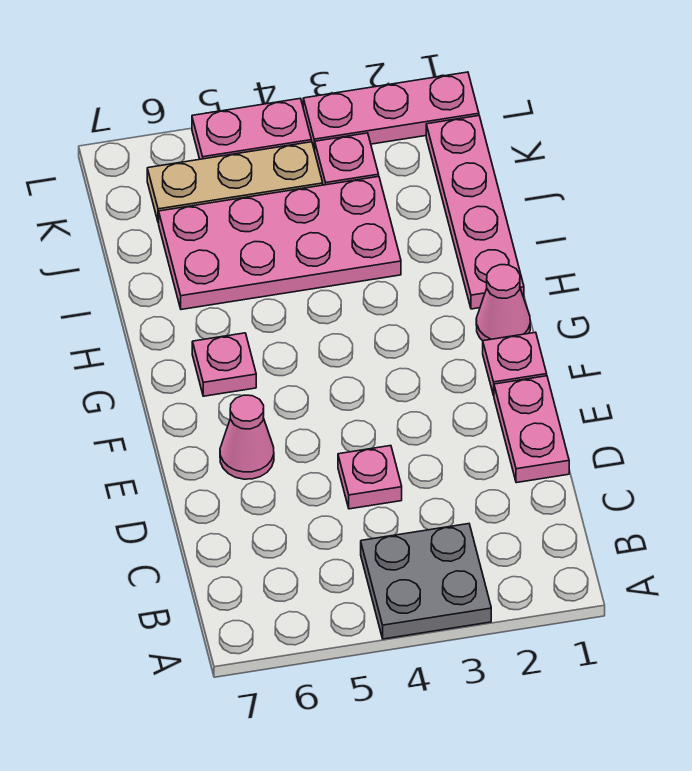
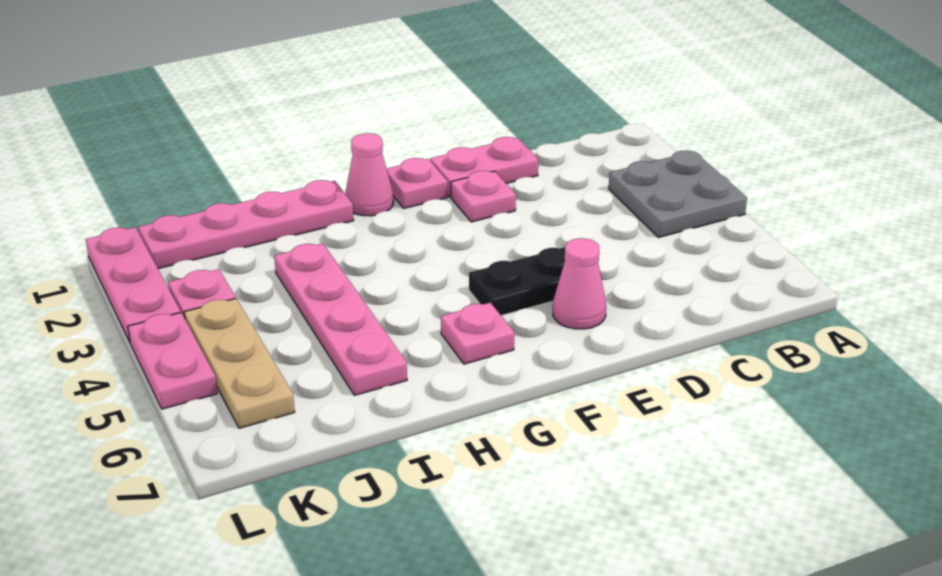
pink plate D4 level 1 -> pink plate E2 level 1
none -> black plate E5:F5 level 1
pink plate I3:J6 level 1 -> pink plate I3:I6 level 1

